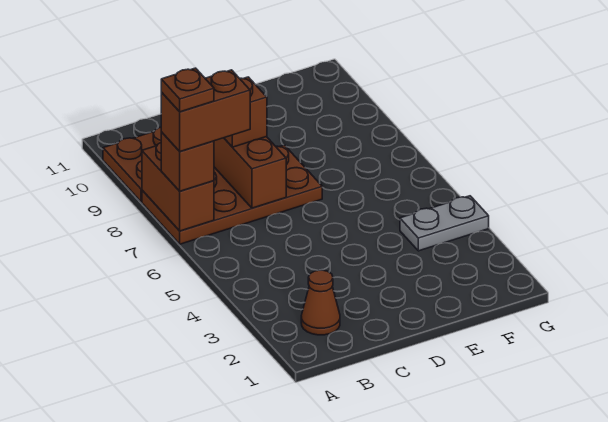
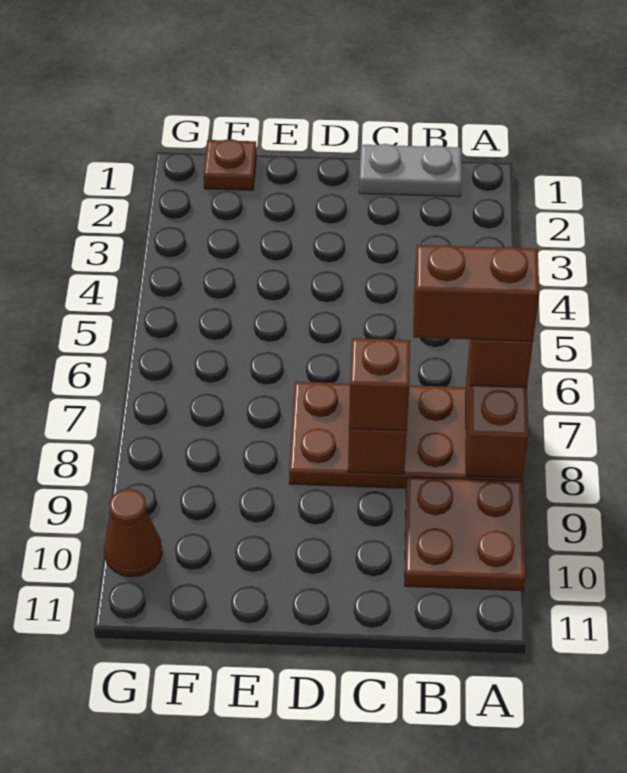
brown plate A7 level 5 -> brown plate F1 level 1
brown cone B2 level 1 -> brown cone G10 level 1
grey plate F4:G4 level 1 -> grey plate B1:C1 level 1

